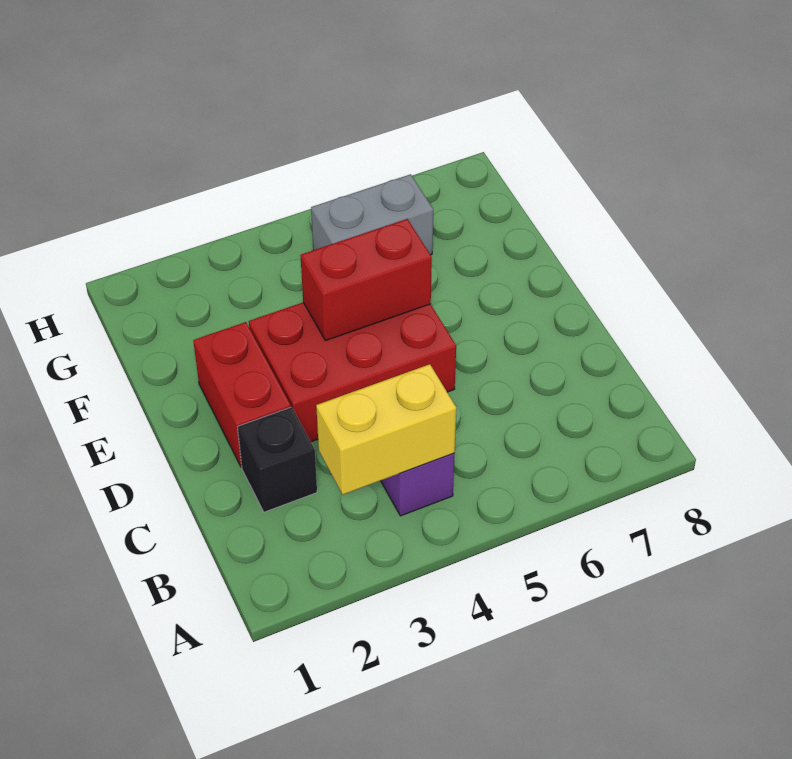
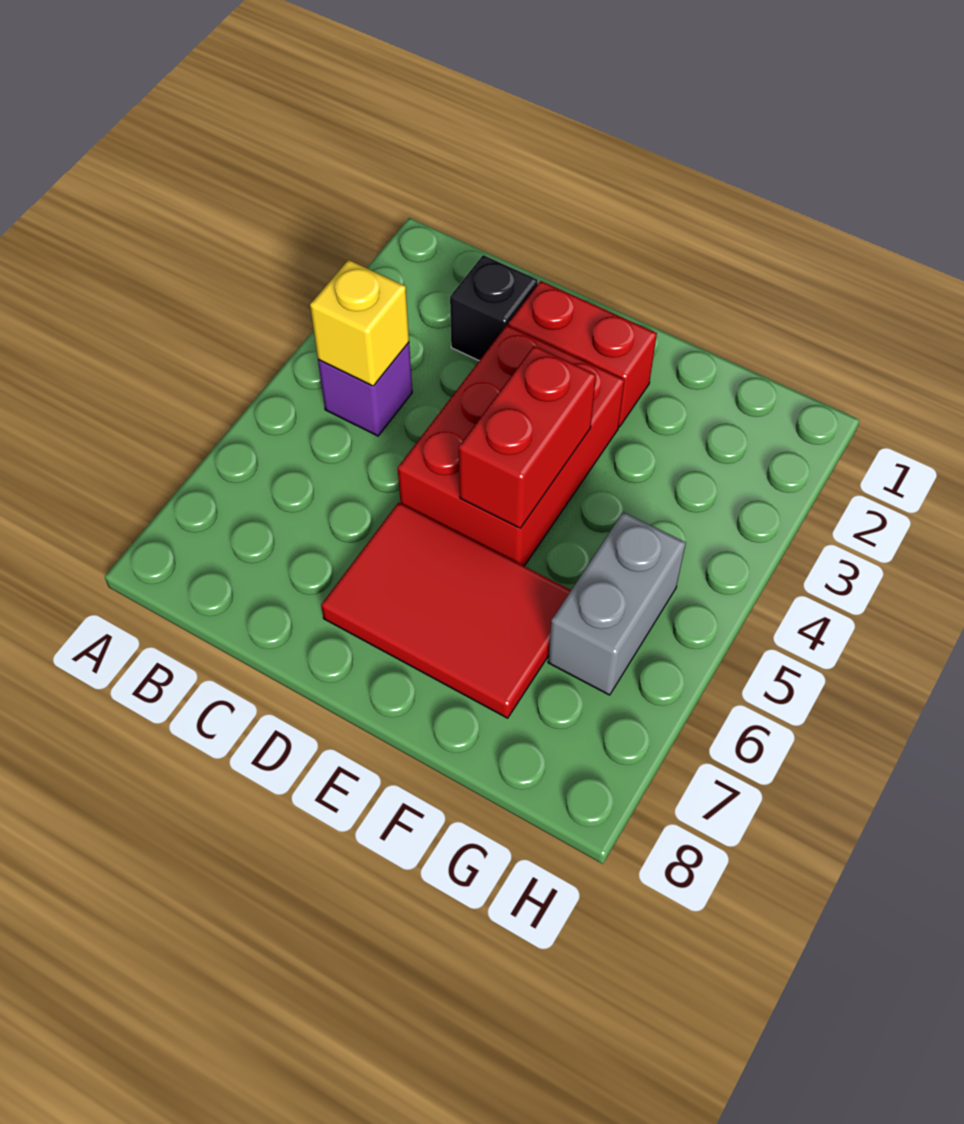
yellow brick B3:B4 level 2 -> yellow brick B4 level 2
none -> red tile D6:F7 level 1

